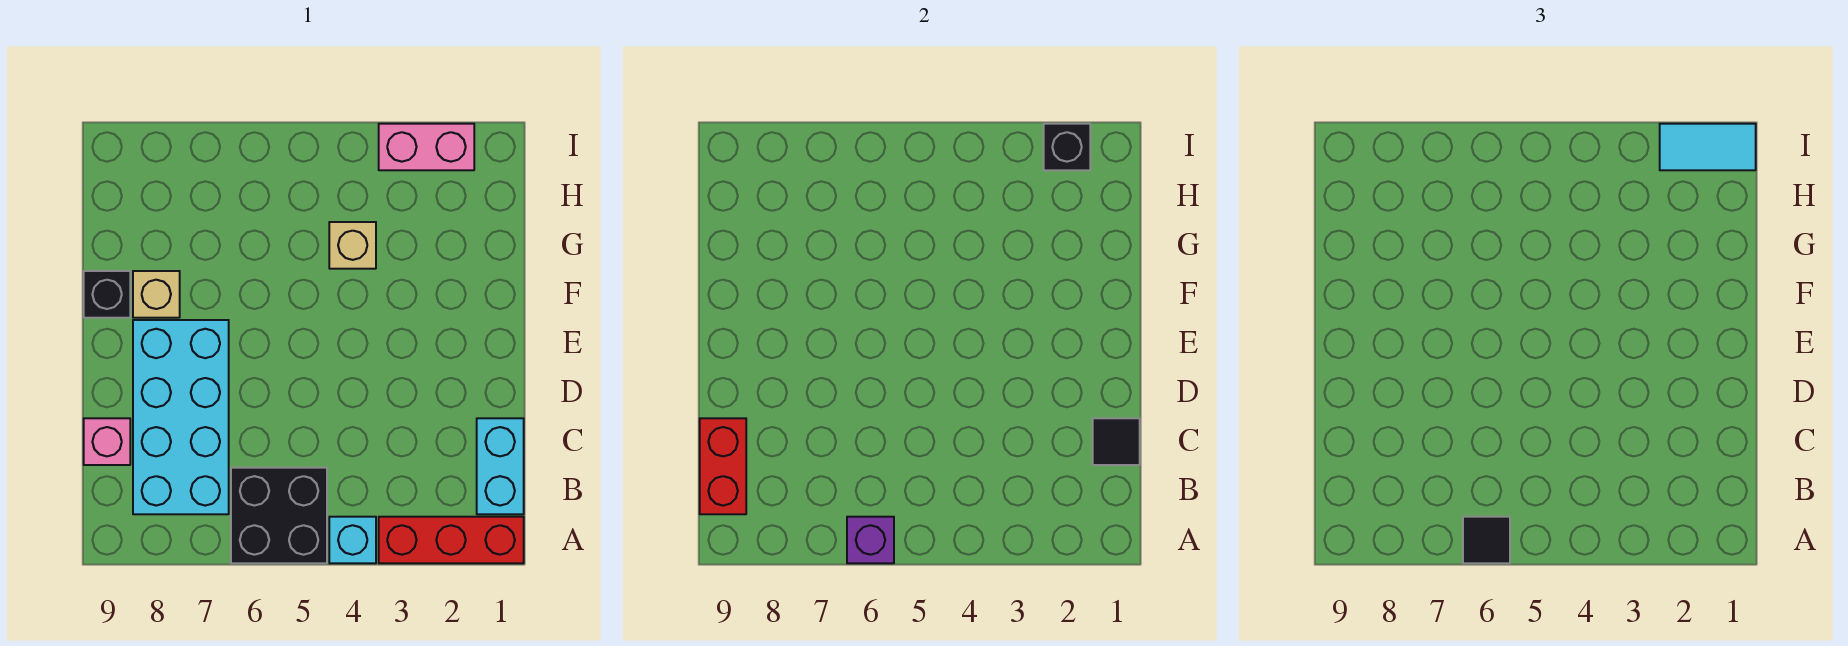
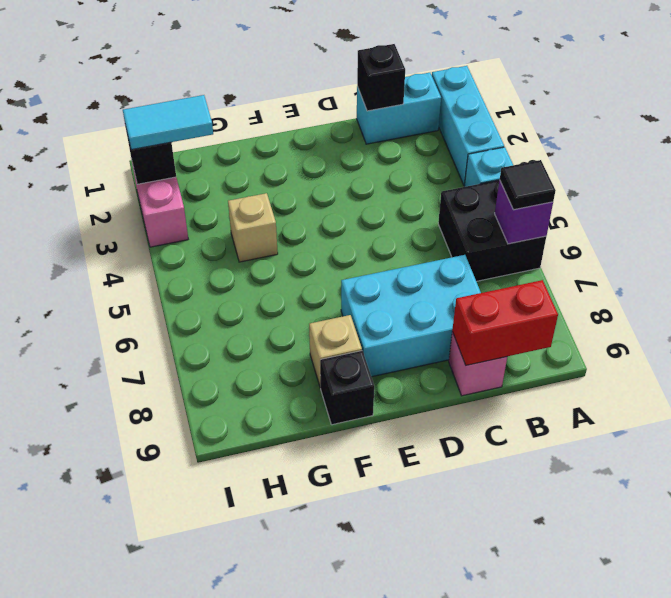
red brick A1:A3 level 1 -> cyan brick A1:A3 level 1
cyan brick B7:E8 level 1 -> cyan brick C7:E8 level 1
black tile C1 level 2 -> black brick C1 level 2
cyan tile I1:I2 level 3 -> cyan tile H2:I2 level 3

